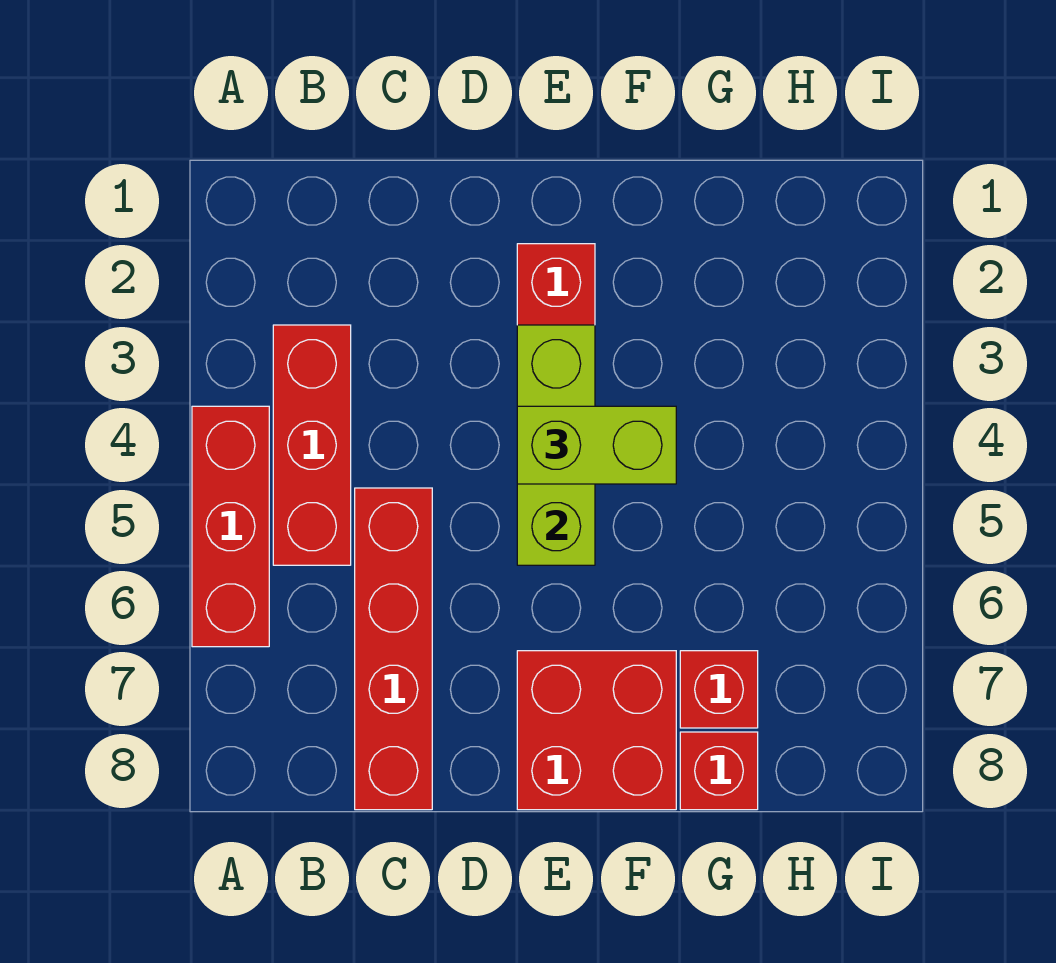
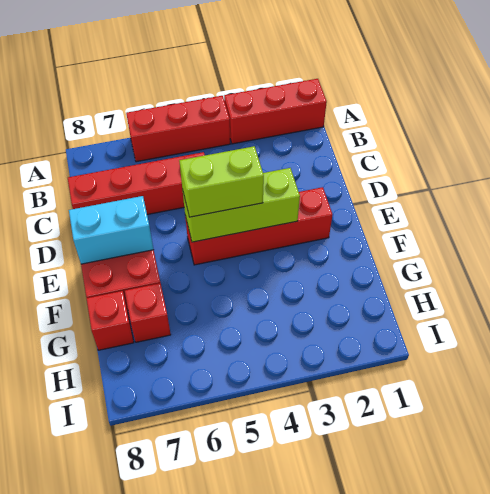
red brick B3:B5 level 1 -> red brick A1:A3 level 1
lime brick E4:F4 level 3 -> lime brick E4:E5 level 3
none -> cyan brick E7:E8 level 2

